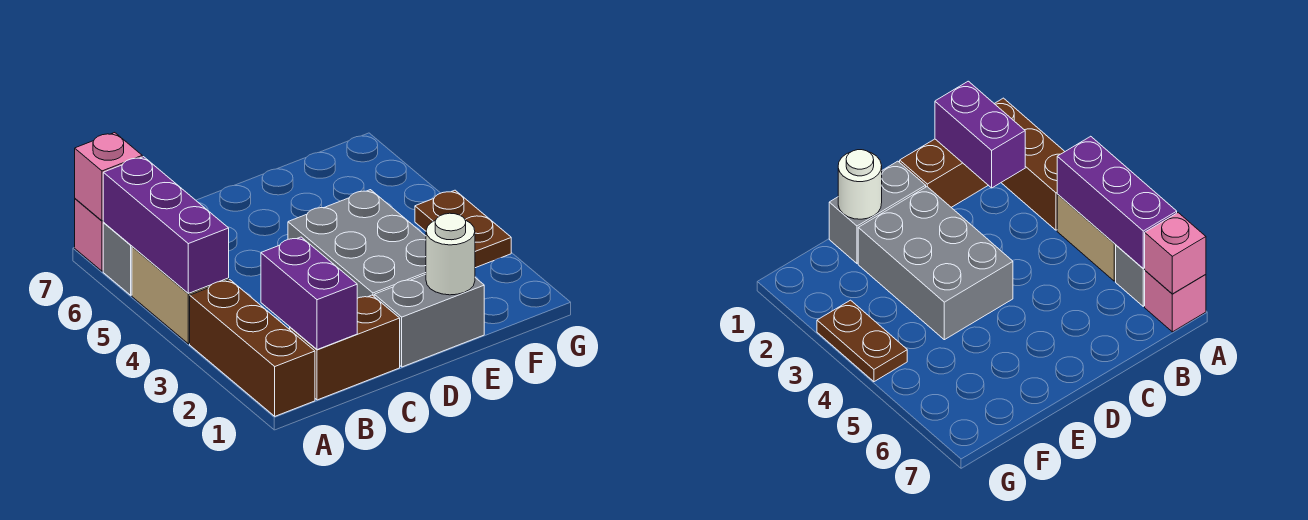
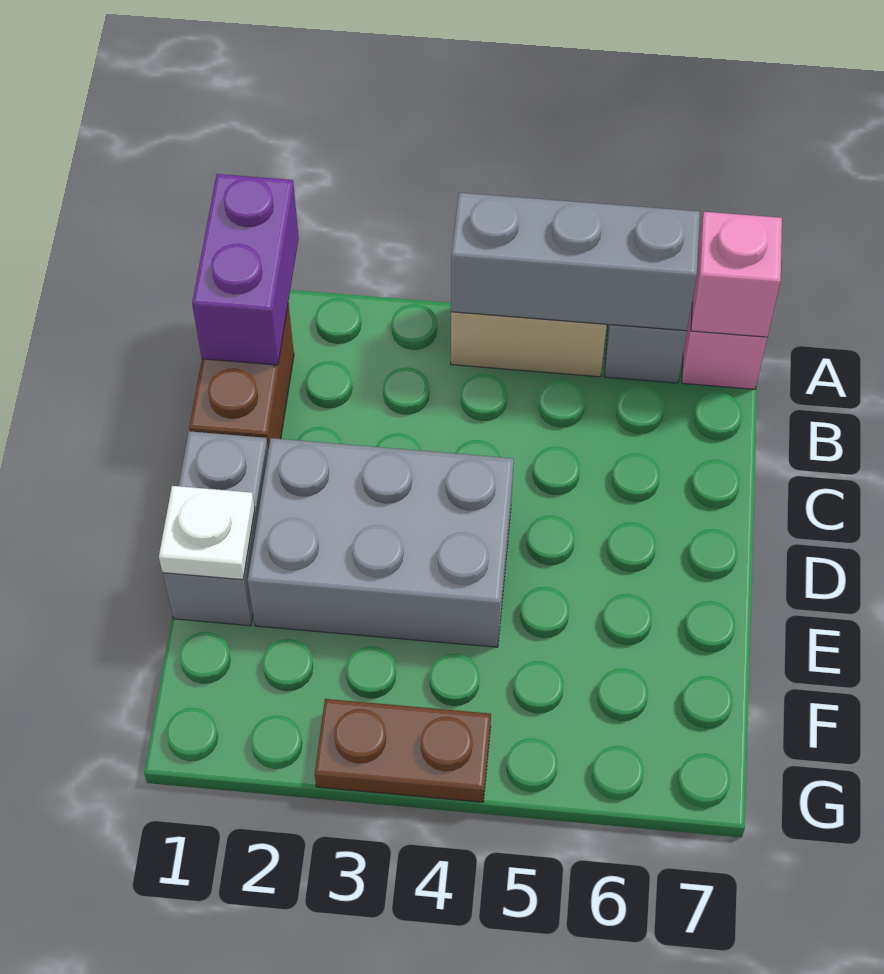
brown brick A1:A3 level 1 -> none
purple brick A4:A6 level 2 -> grey brick A4:A6 level 2
purple brick B1:B2 level 2 -> purple brick A1:B1 level 2
white round brick E1 level 2 -> white plate E1 level 2

